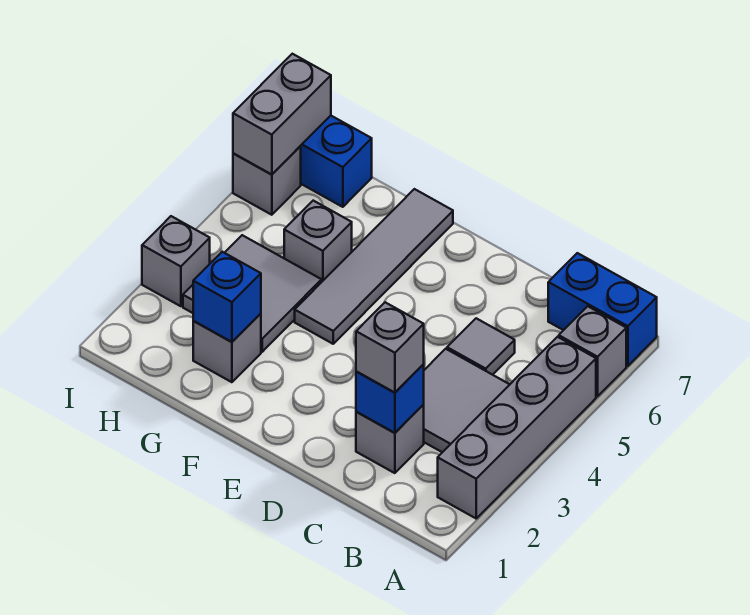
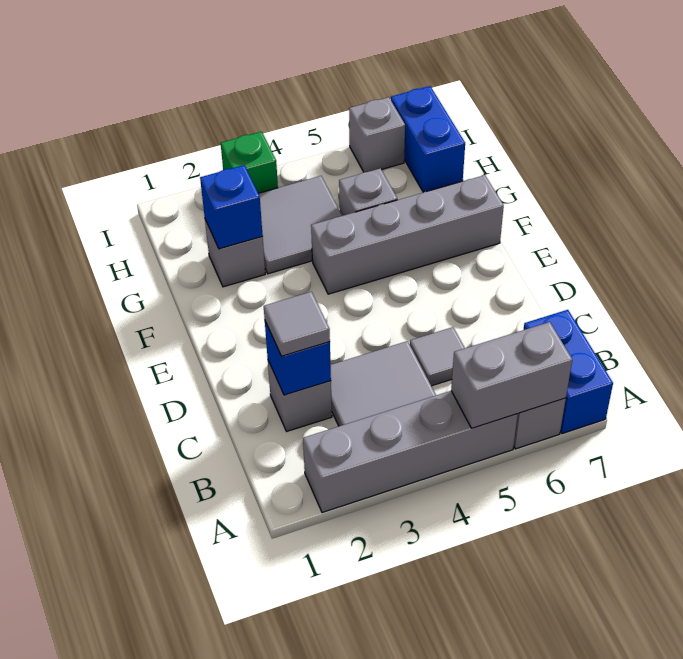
grey brick C2 level 3 -> grey tile C2 level 3
grey tile F4:F7 level 1 -> grey brick F4:F7 level 1
grey brick I3 level 1 -> green brick I3 level 1
grey brick I6:I7 level 2 -> grey brick A5:A6 level 2

